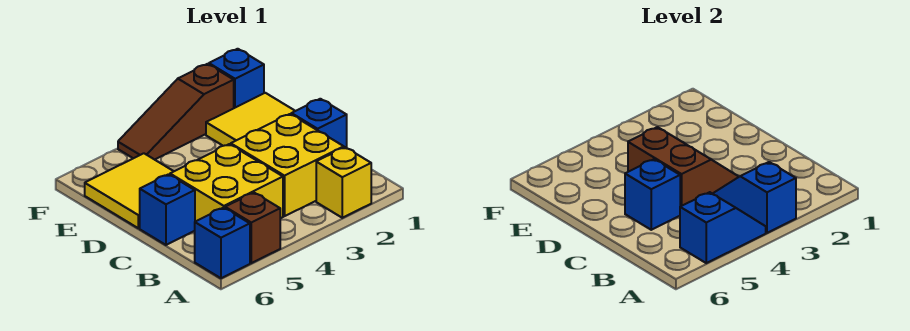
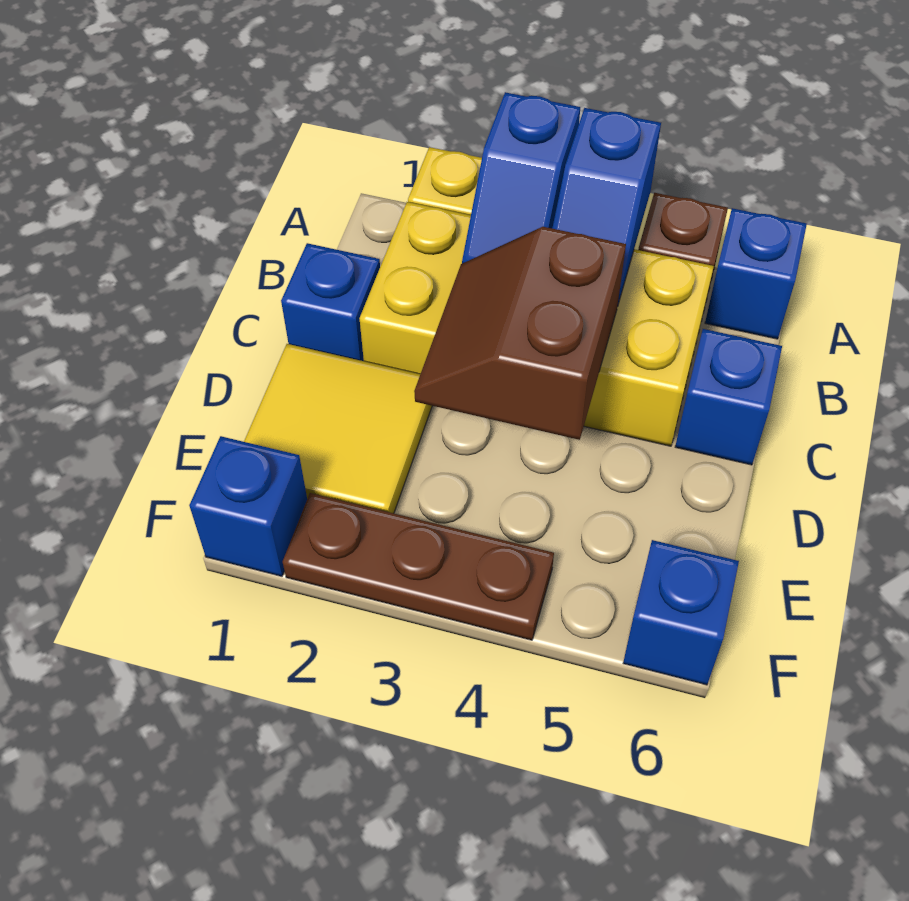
blue slope A4:A5 level 2 top 5 -> blue slope A4:B4 level 2 top A
blue brick C5 level 2 -> blue brick F6 level 1
yellow tile D5:E6 level 1 -> none
brown slope F2:F4 level 1 top 2 -> brown plate F2:F4 level 1

